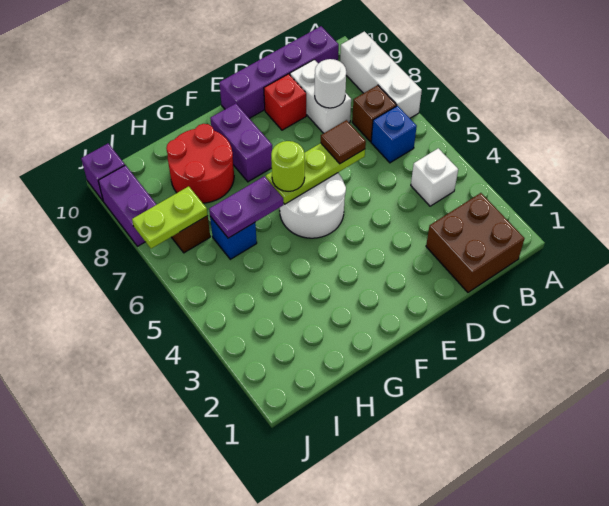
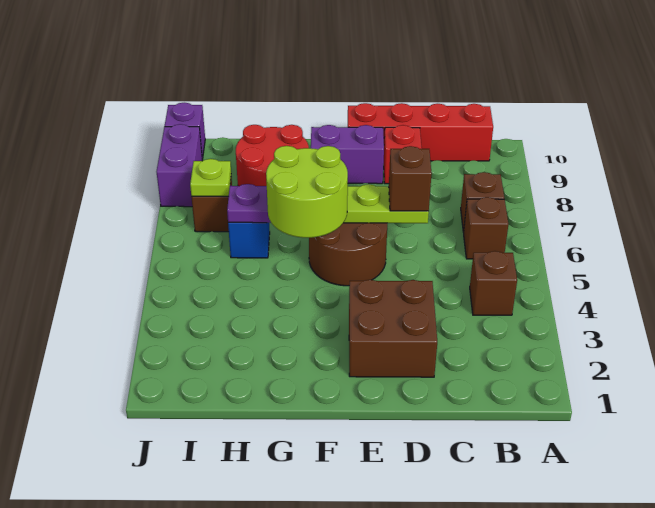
white brick A7:A9 level 1 -> none
brown brick B1:C2 level 1 -> brown brick D2:E3 level 1
white brick B4 level 1 -> brown brick B4 level 1
blue brick B6 level 1 -> brown brick B6 level 1
purple brick B10:E10 level 1 -> red brick B10:E10 level 1
white brick C8:C9 level 1 -> none
white round brick C8 level 2 -> none
brown tile D6 level 3 -> brown brick D6 level 3
white round brick E5:F6 level 1 -> brown round brick E5:F6 level 1
lime round brick F6 level 3 -> lime round brick F5:G6 level 3
purple brick F8:F9 level 1 -> purple brick E9:F9 level 1
lime plate I7:J7 level 2 -> lime plate I7 level 2

